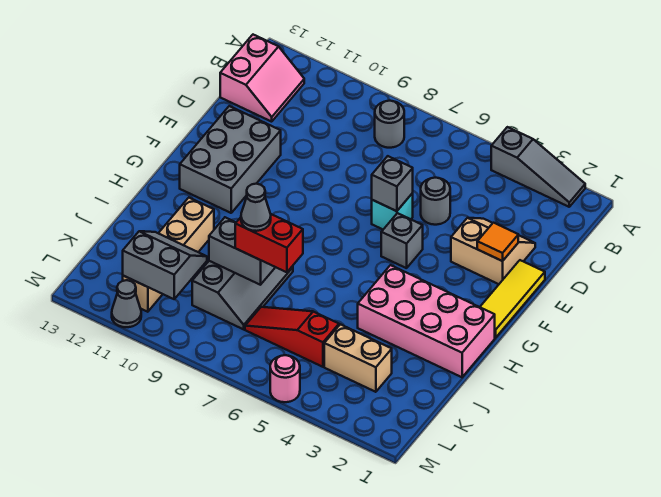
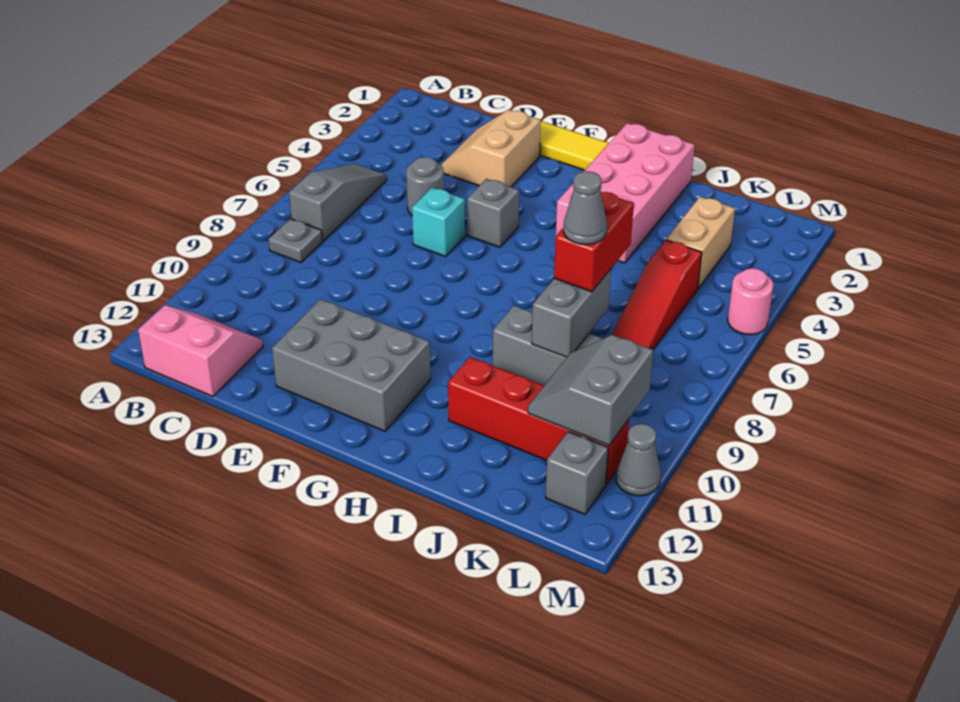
grey slope A2:A4 level 1 top 4 -> grey slope B5:B7 level 1 top 7
grey round brick B8 level 1 -> grey plate B8 level 1
orange tile E2 level 2 -> none
grey brick E6 level 2 -> grey brick L12 level 1
tan brick I11:L11 level 1 -> red brick I11:L11 level 1

